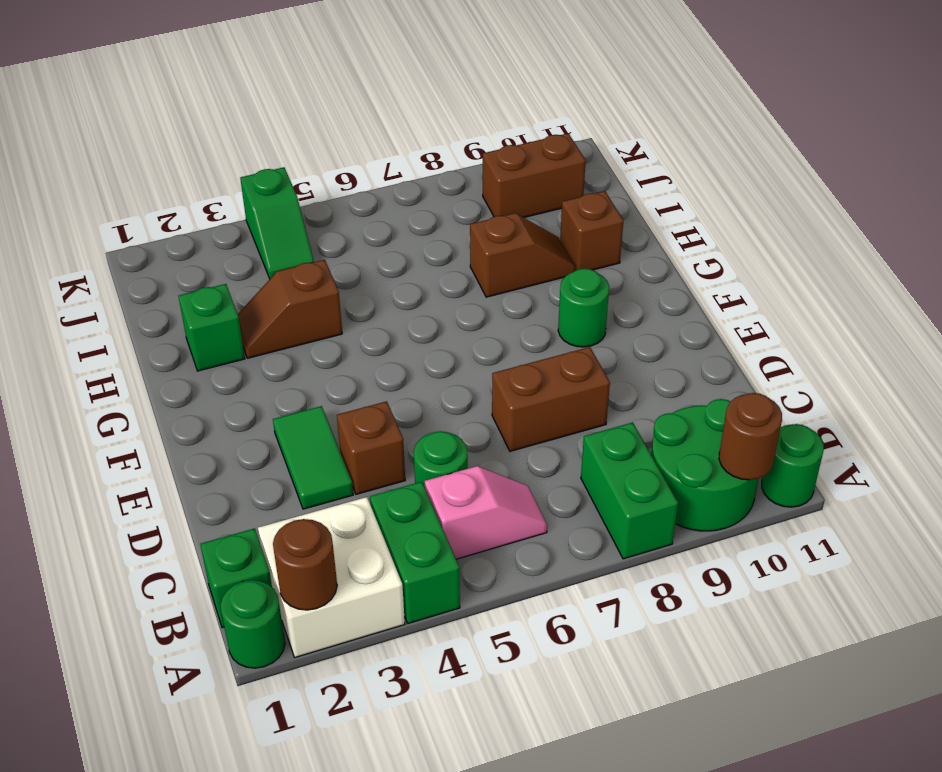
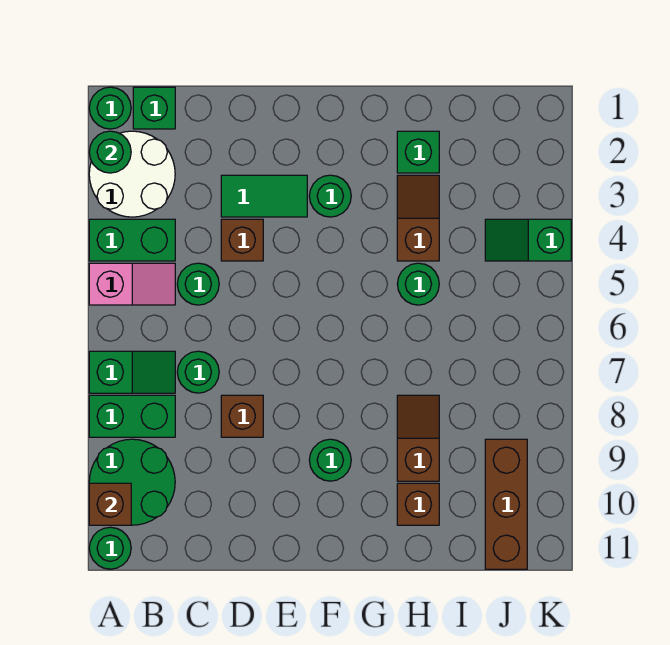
white brick A2:B3 level 1 -> white round brick A2:B3 level 1
brown round brick A2 level 2 -> green round brick A2 level 2
none -> green slope A7:B7 level 1 top A
brown round brick A10 level 2 -> brown brick A10 level 2
pink slope B5:B6 level 1 top 5 -> pink slope A5:B5 level 1 top A
none -> green round brick C7 level 1
brown brick D7:D8 level 1 -> brown brick D8 level 1
none -> green round brick F3 level 1
none -> green round brick H5 level 1
brown slope H8:H9 level 1 top 8 -> brown slope H8:H9 level 1 top 9
brown brick J9:J10 level 1 -> brown brick J9:J11 level 1

